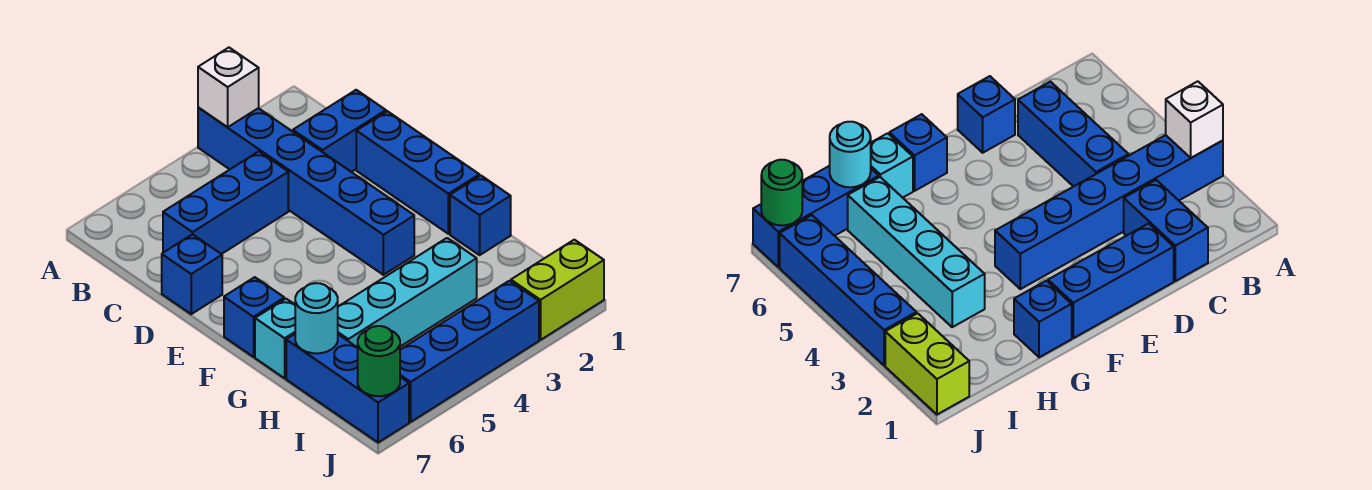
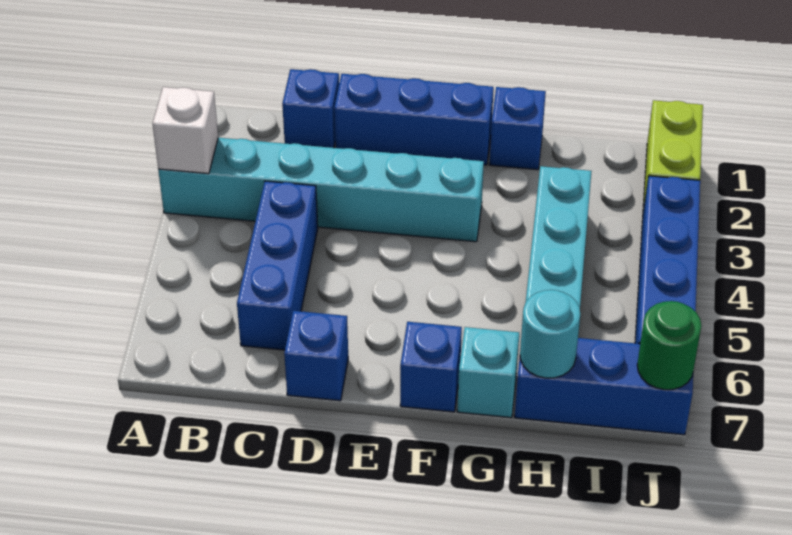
blue brick A3:F3 level 1 -> cyan brick A3:F3 level 1
blue brick C1:C2 level 1 -> blue brick C1 level 1

